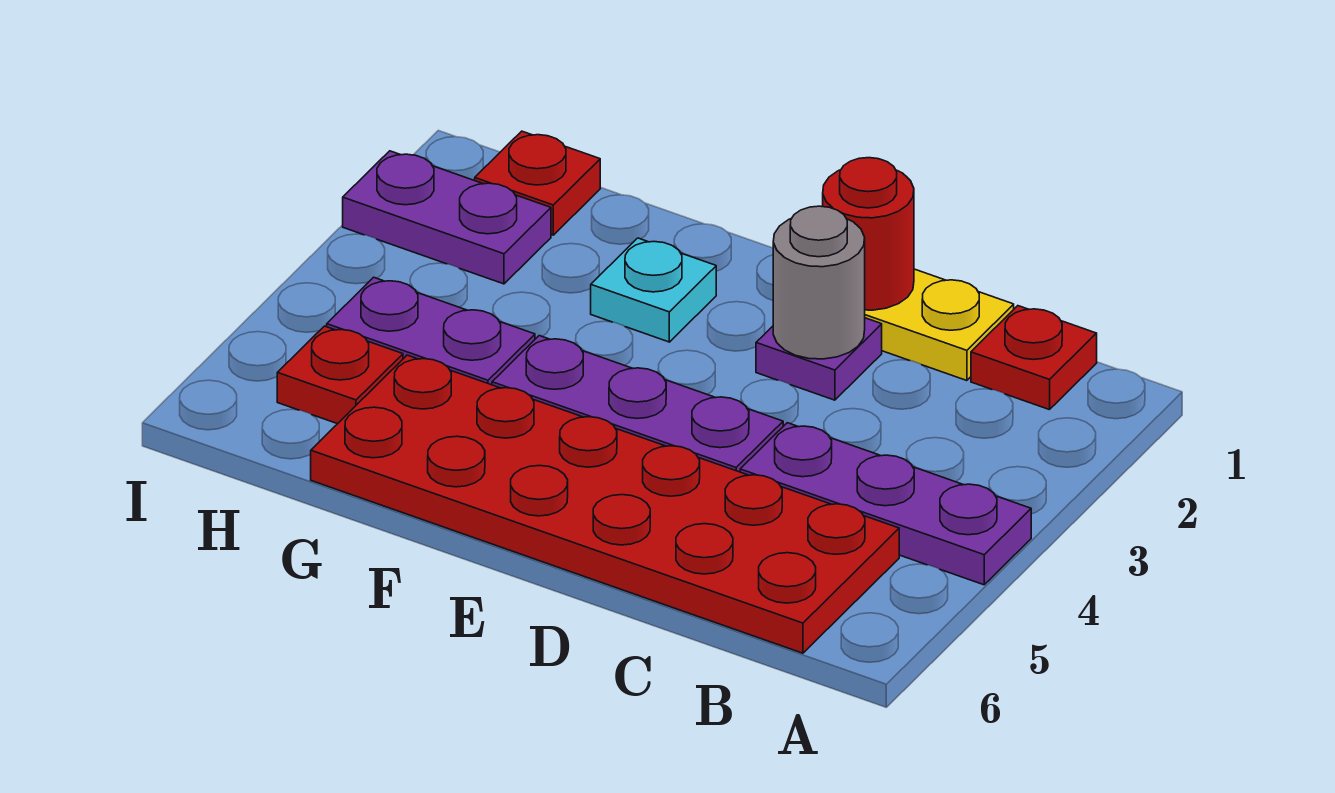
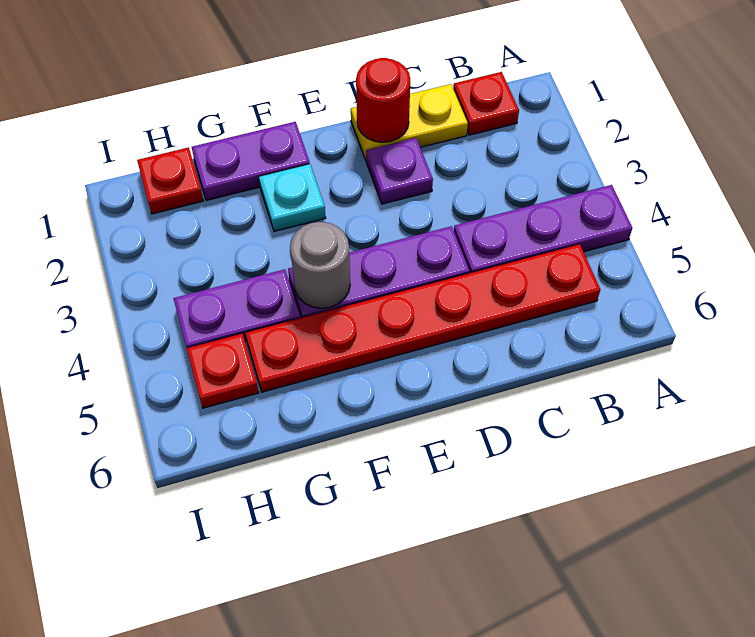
red plate B5:G6 level 1 -> red plate B5:G5 level 1
grey round brick D2 level 2 -> grey round brick F4 level 2
purple plate H2:I2 level 1 -> purple plate F1:G1 level 1

